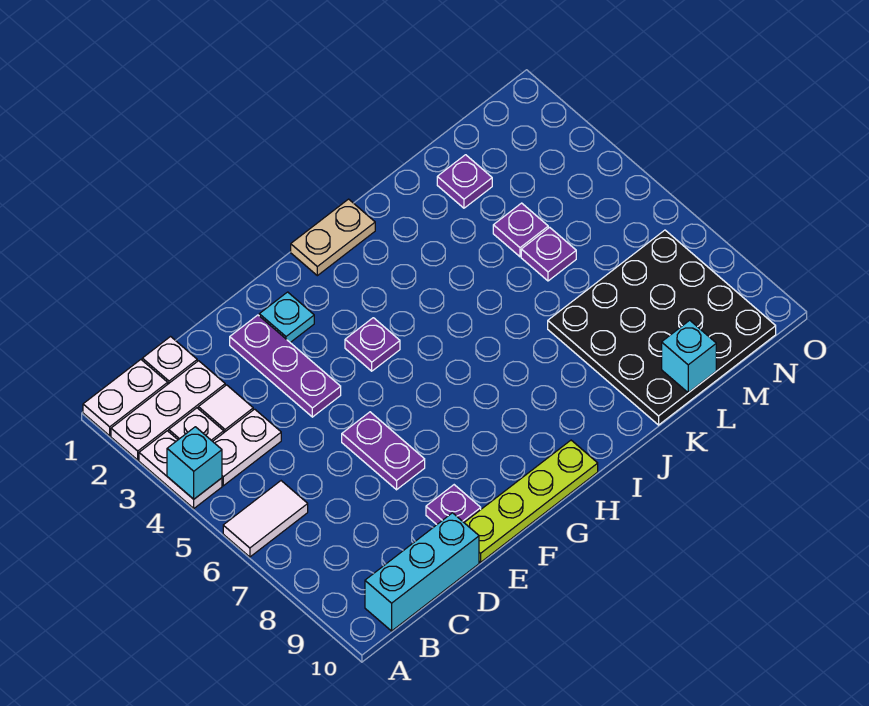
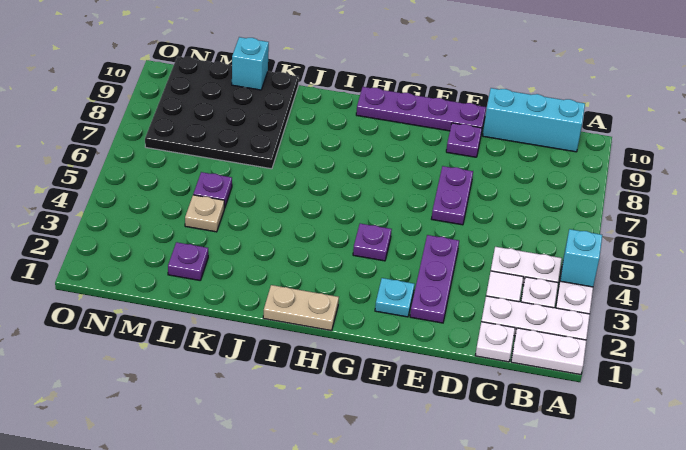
white tile A6:B6 level 1 -> none
lime plate E10:H10 level 1 -> purple plate E10:H10 level 1
purple plate L4 level 1 -> tan plate L4 level 1

